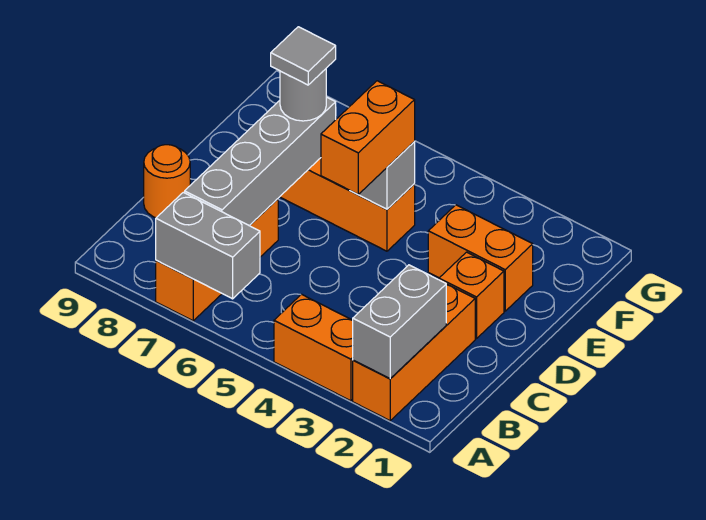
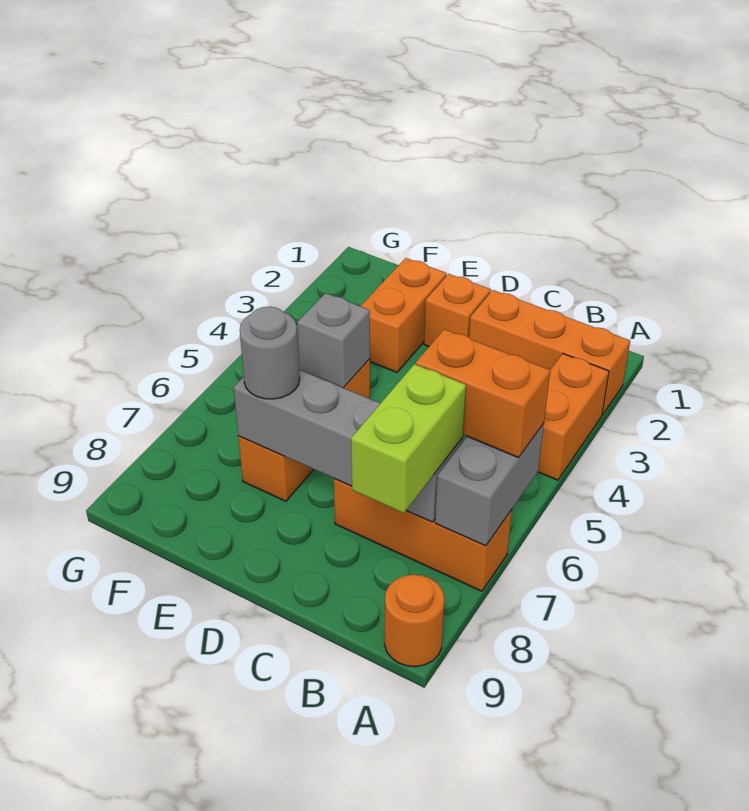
grey brick A2:B2 level 2 -> none
none -> lime brick B7:B8 level 3
orange round brick C9 level 1 -> orange round brick A9 level 1
orange brick D5:E5 level 3 -> orange brick A6:B6 level 3
grey tile E7 level 4 -> none

